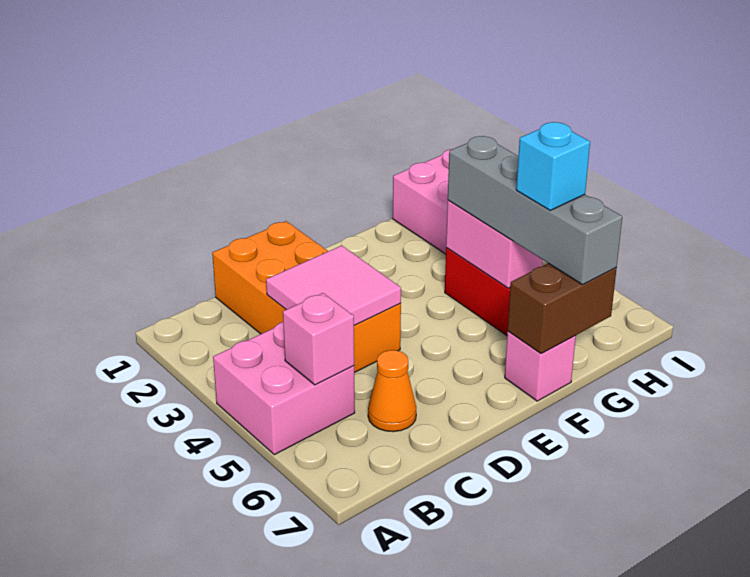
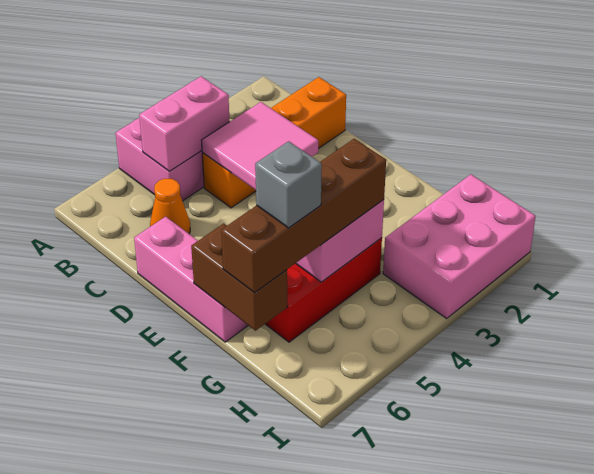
pink brick B5 level 2 -> pink brick B4:B5 level 2
orange brick C1:D4 level 1 -> orange brick C1:C4 level 1
pink brick F7 level 1 -> pink brick D7:F7 level 1
grey brick G4:G7 level 3 -> brown brick G4:G7 level 3
cyan brick G6 level 4 -> grey brick G6 level 4

